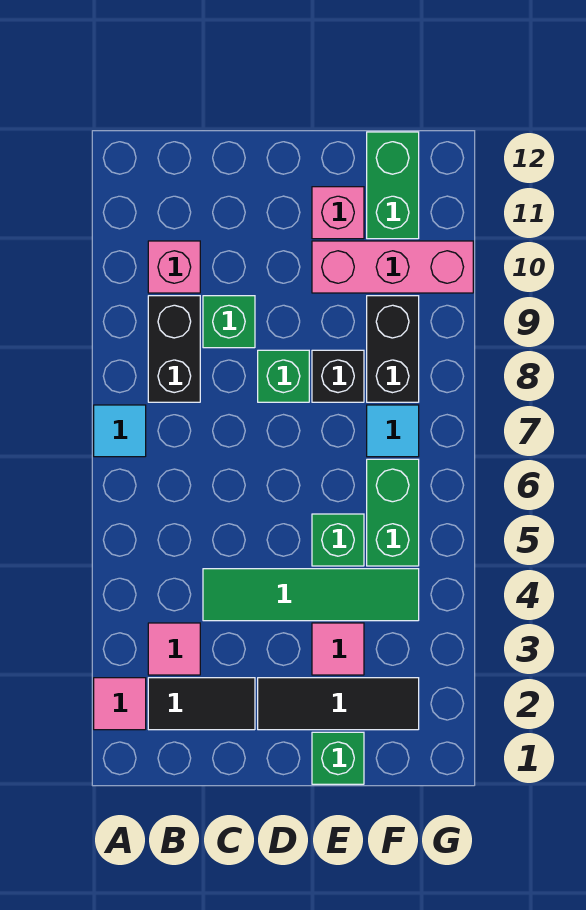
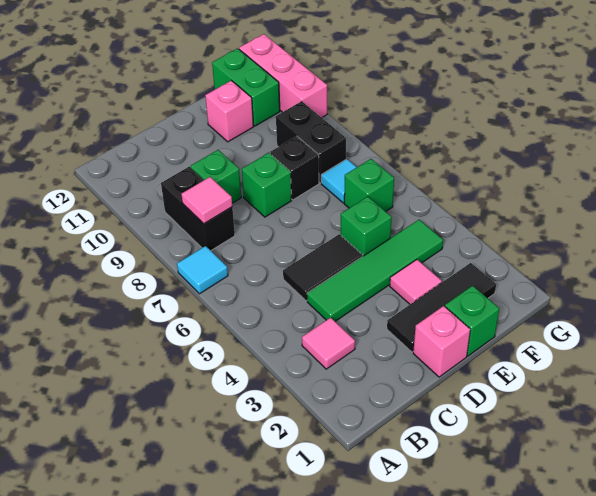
pink tile A2 level 1 -> pink tile B8 level 2
black tile B2:C2 level 1 -> black tile C5:D5 level 1
pink brick B10 level 1 -> pink brick D1 level 1
pink brick E10:G10 level 1 -> pink brick G10:G12 level 1
green brick F5:F6 level 1 -> green brick F6 level 1

